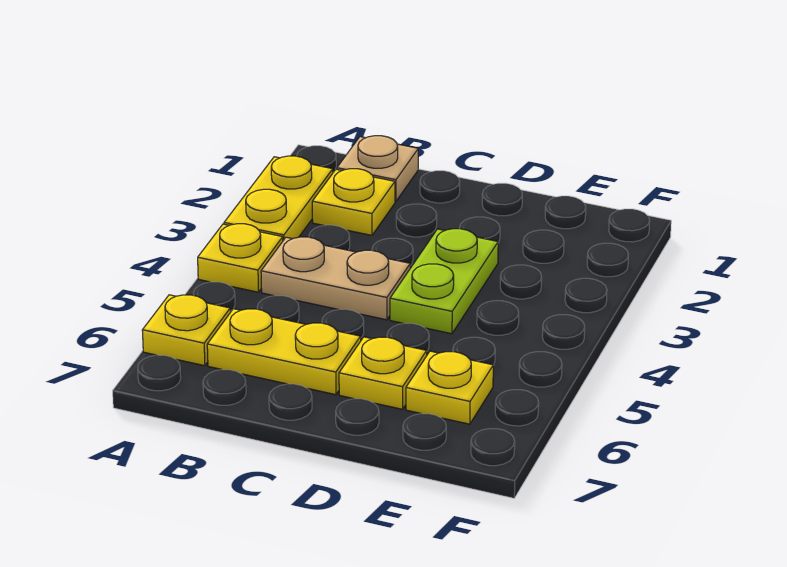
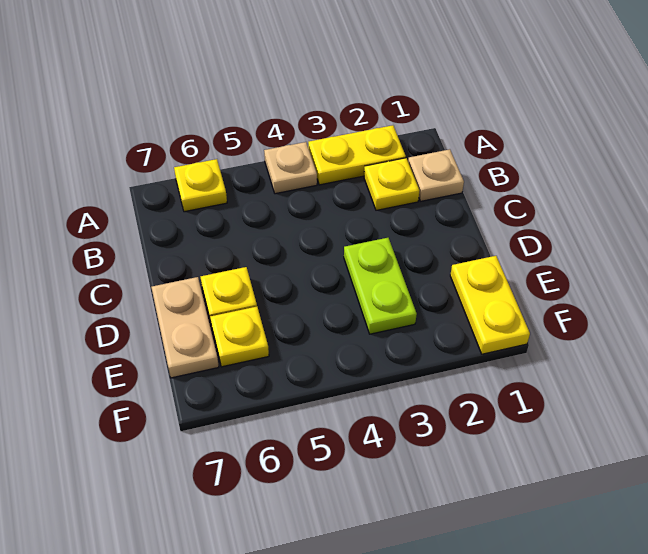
yellow plate A4 level 1 -> tan plate A4 level 1
tan plate B4:C4 level 1 -> tan plate D7:E7 level 1
yellow plate B6:C6 level 1 -> yellow plate E1:F1 level 1
lime plate D3:D4 level 1 -> lime plate D3:E3 level 1

